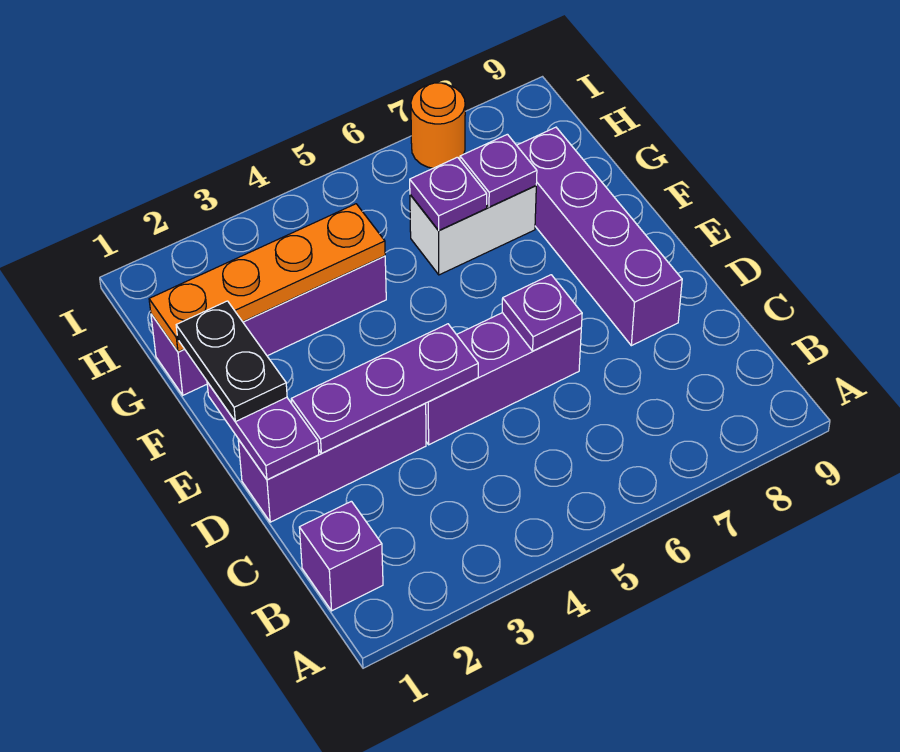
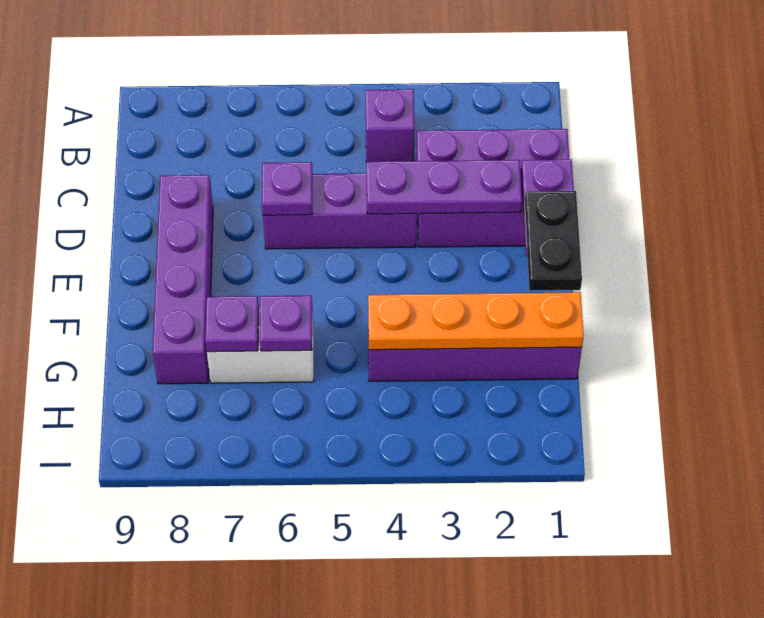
purple brick B1 level 1 -> purple brick B4 level 1
purple brick D1:D3 level 1 -> purple brick C1:D3 level 1
orange round brick I7 level 1 -> none

